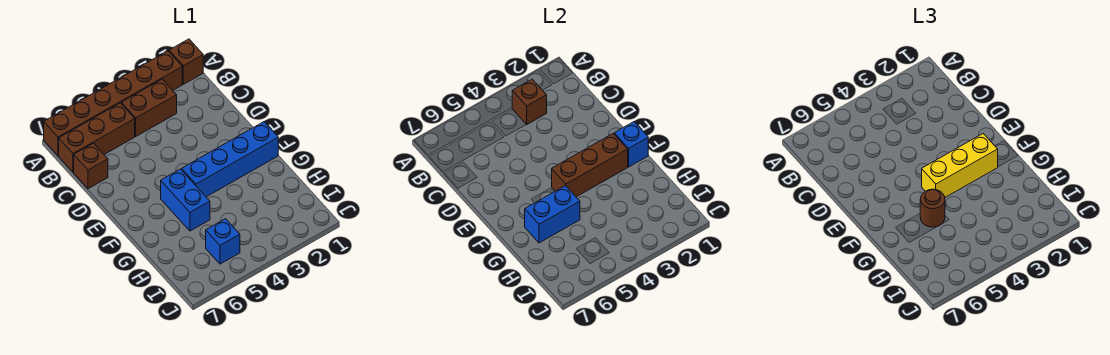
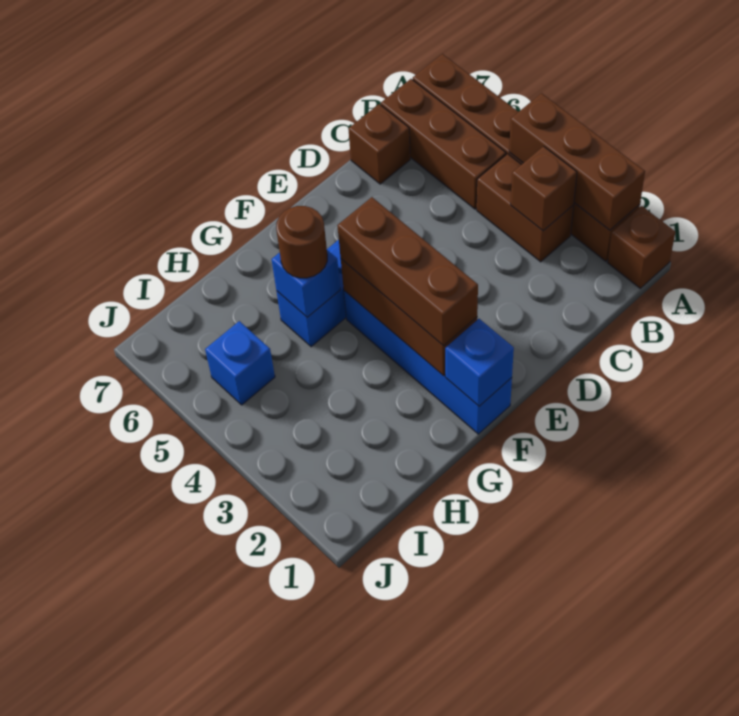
none -> brown brick A2:A4 level 2
yellow brick F2:F4 level 3 -> brown brick F2:F4 level 3
blue brick G5:G6 level 2 -> blue brick G5 level 2

